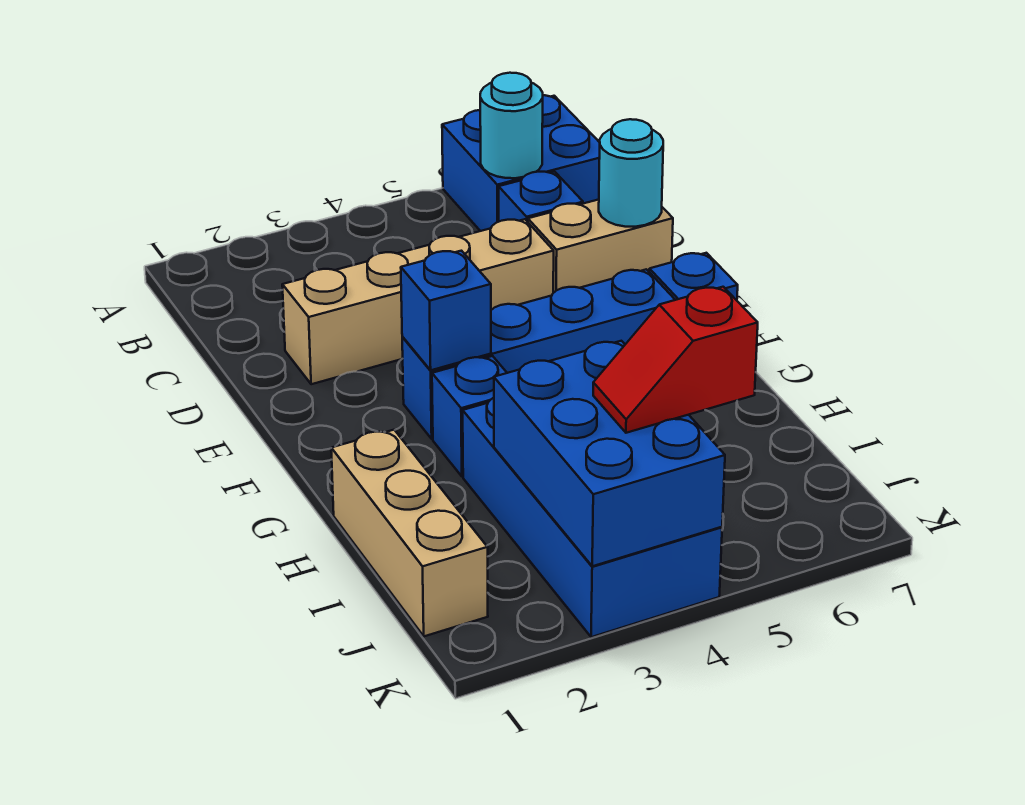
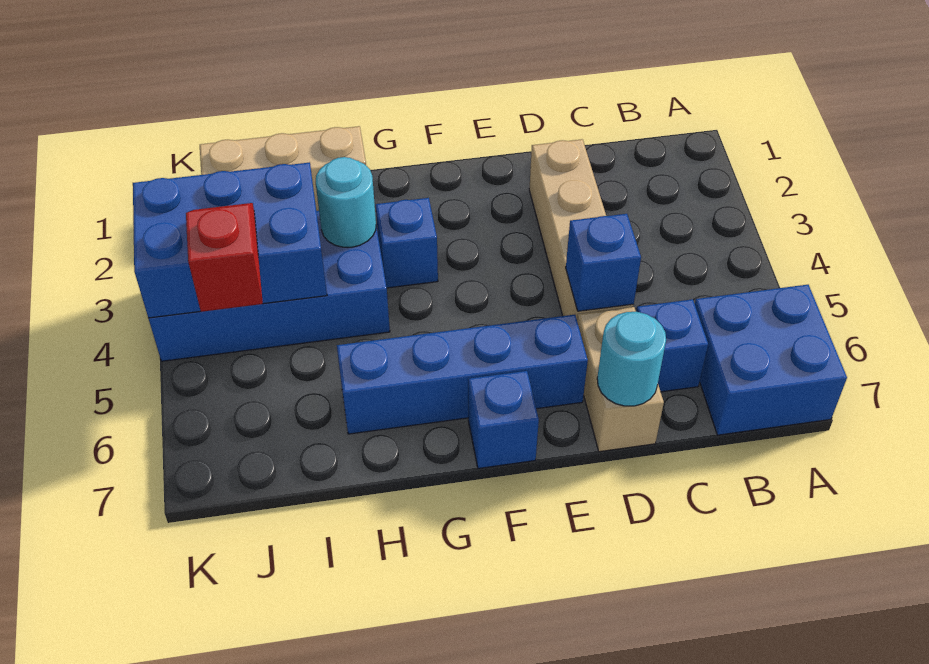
cyan round brick B6 level 2 -> cyan round brick H3 level 2
blue brick F3:F6 level 1 -> blue brick E6:H6 level 1
blue brick F3 level 2 -> blue brick D5 level 2

